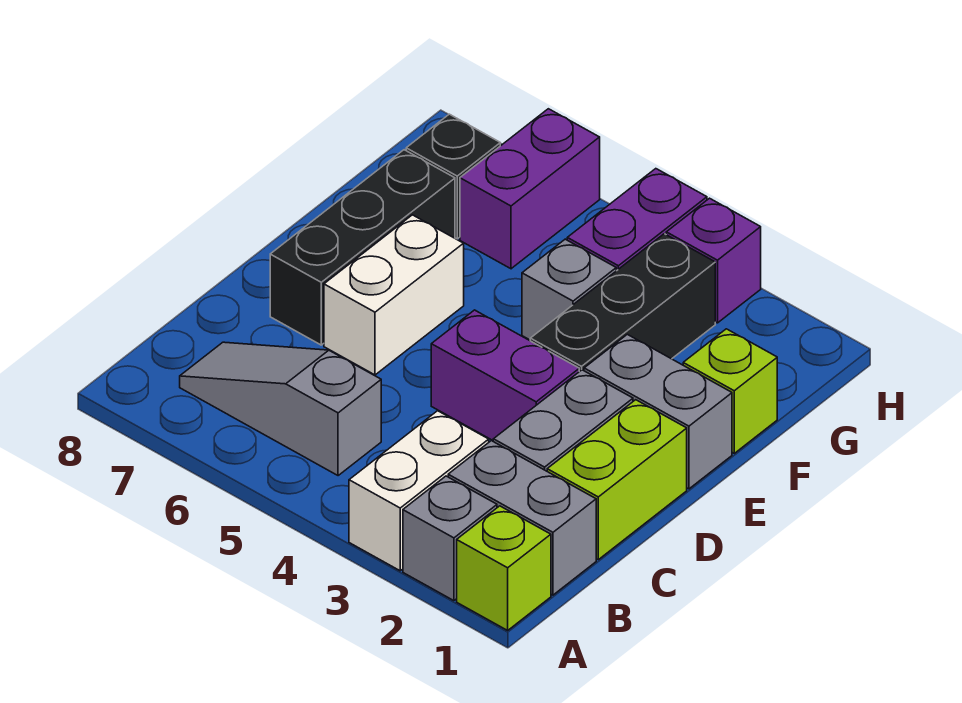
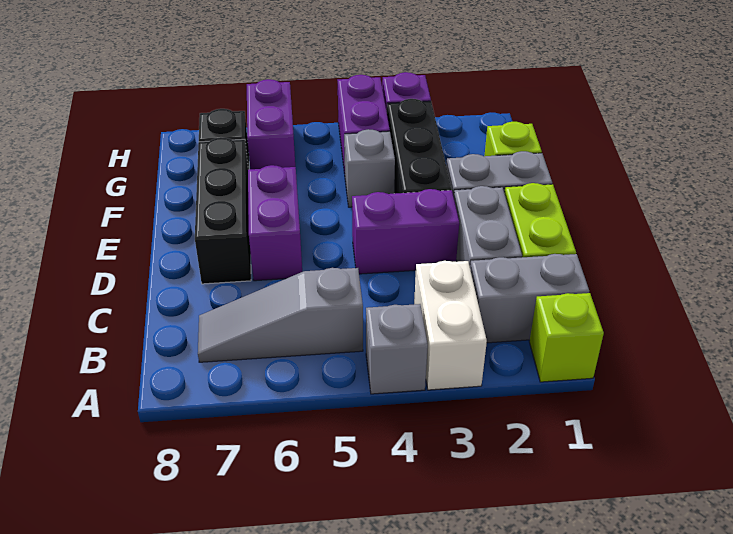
grey brick A2 level 1 -> grey brick A4 level 1
white brick D6:E6 level 1 -> purple brick D6:E6 level 1

